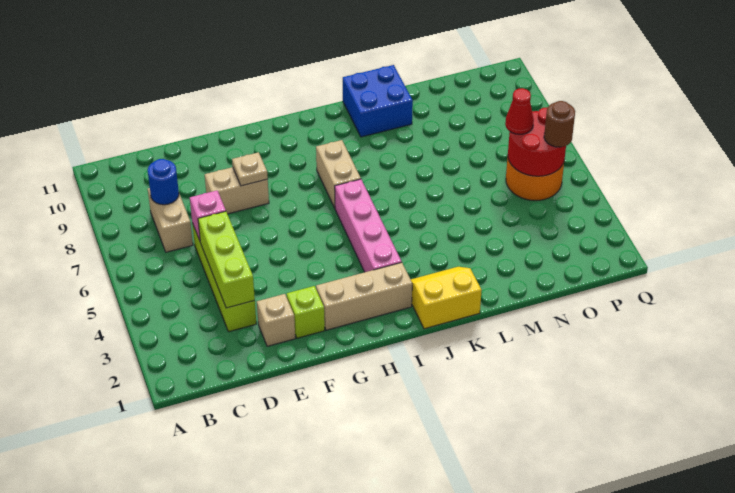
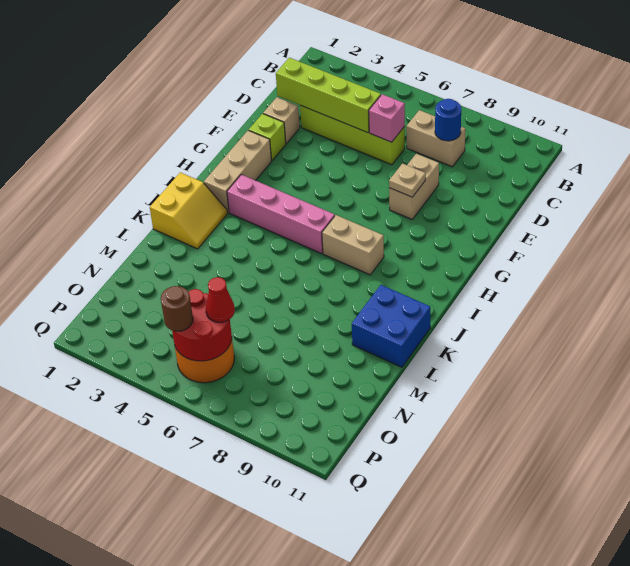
lime brick D3:D5 level 2 -> lime brick D2:D5 level 2

